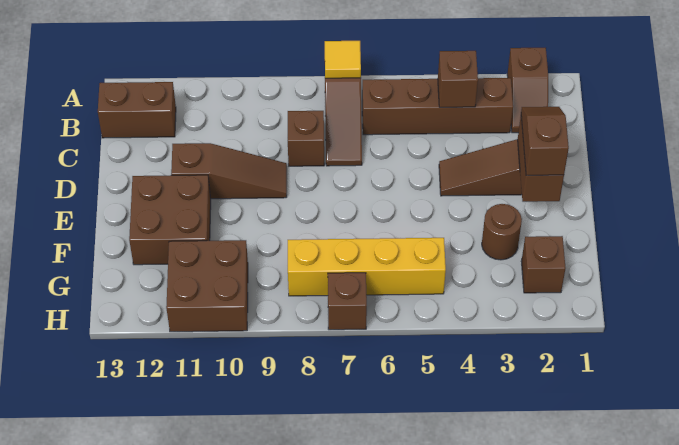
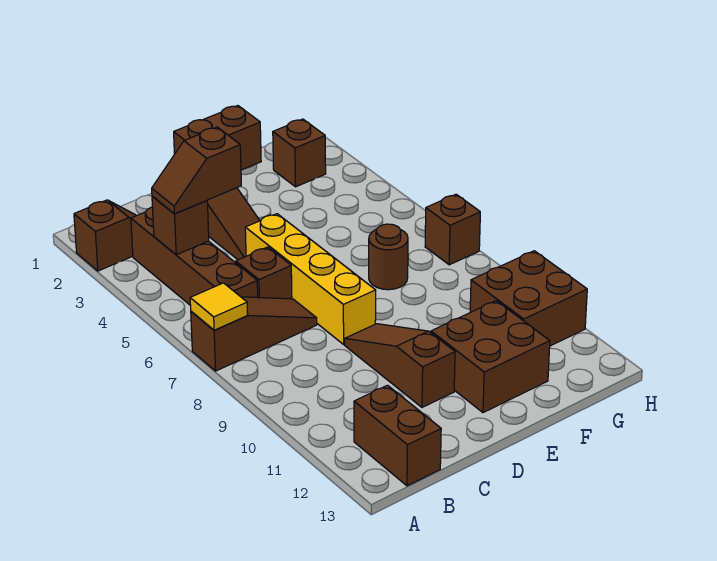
brown brick C8 level 1 -> brown brick C6 level 1
brown slope D2:E2 level 3 top E -> brown slope B4:C4 level 3 top C
brown round brick F3 level 1 -> brown round brick F7 level 1
yellow brick G5:G8 level 1 -> yellow brick D5:D8 level 1

